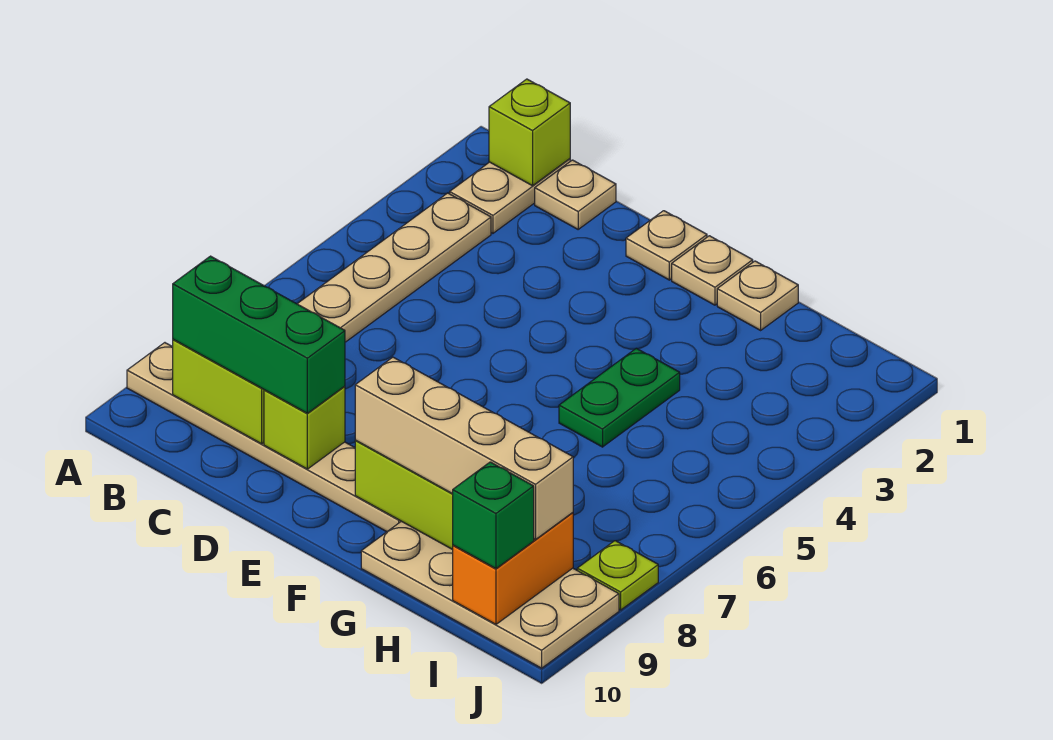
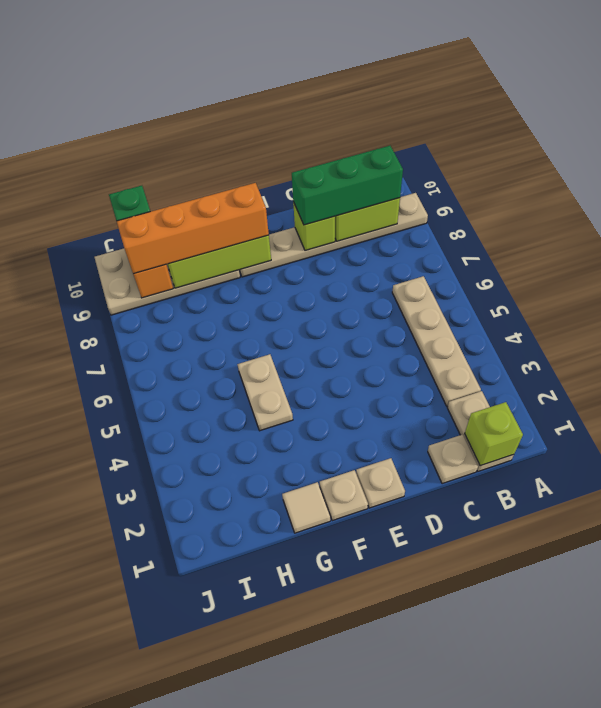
tan brick F9:I9 level 3 -> orange brick F9:I9 level 3
tan plate G1 level 1 -> tan tile G1 level 1
green plate G4:G5 level 1 -> tan plate G4:G5 level 1
lime plate J8 level 1 -> none

